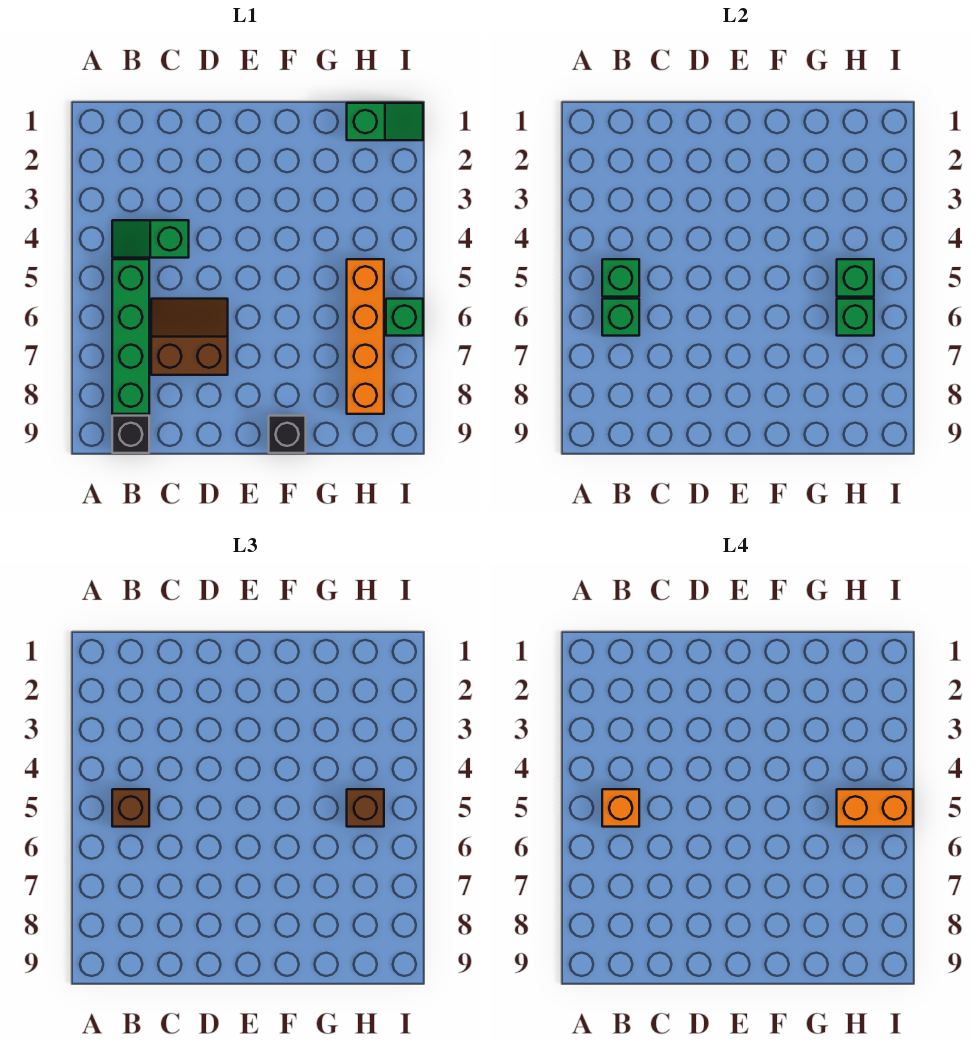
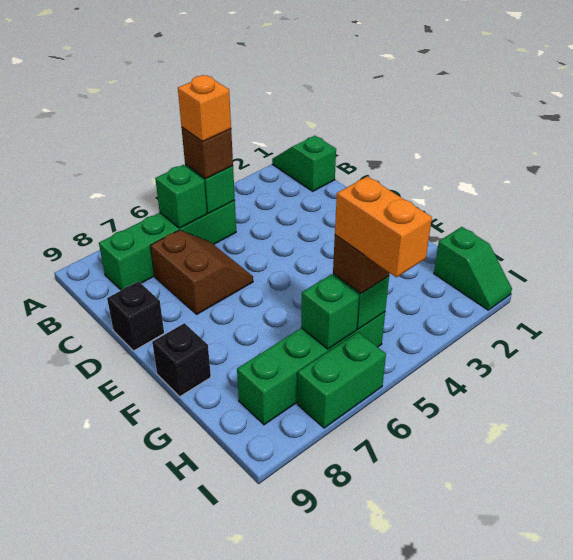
green slope B4:C4 level 1 top C -> green slope A1:B1 level 1 top B
black brick B9 level 1 -> black brick D9 level 1
orange brick H5:H8 level 1 -> green brick H5:H8 level 1
green brick I6 level 1 -> green brick I6:I7 level 1

